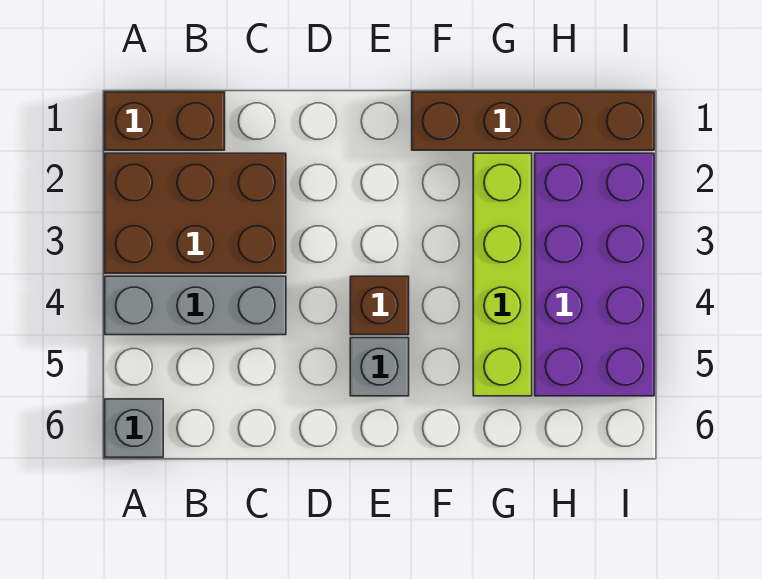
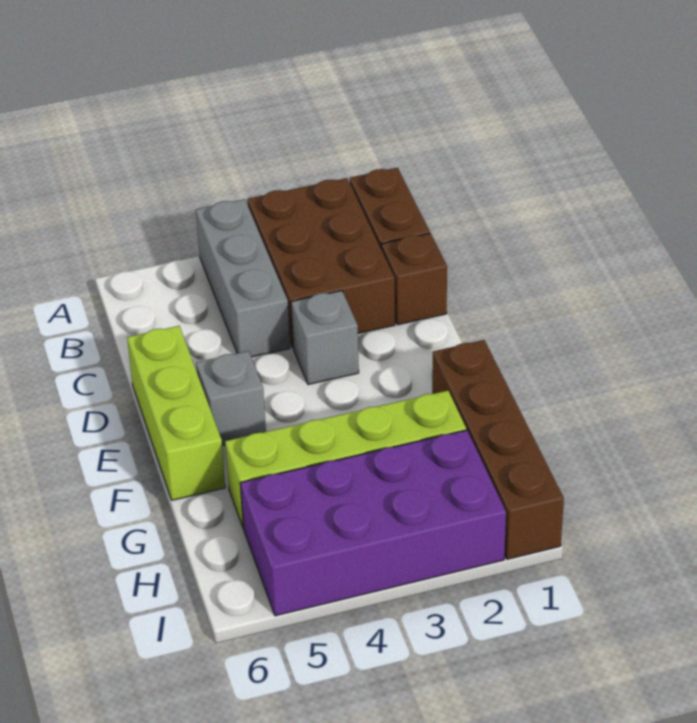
grey brick A6 level 1 -> grey brick D3 level 1
none -> lime brick D6:F6 level 1
brown brick E4 level 1 -> brown brick C1 level 1

